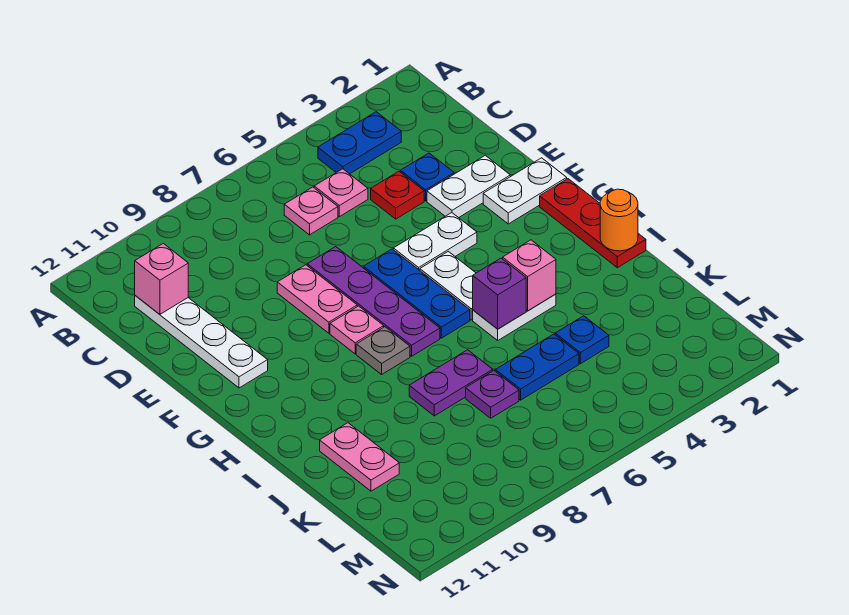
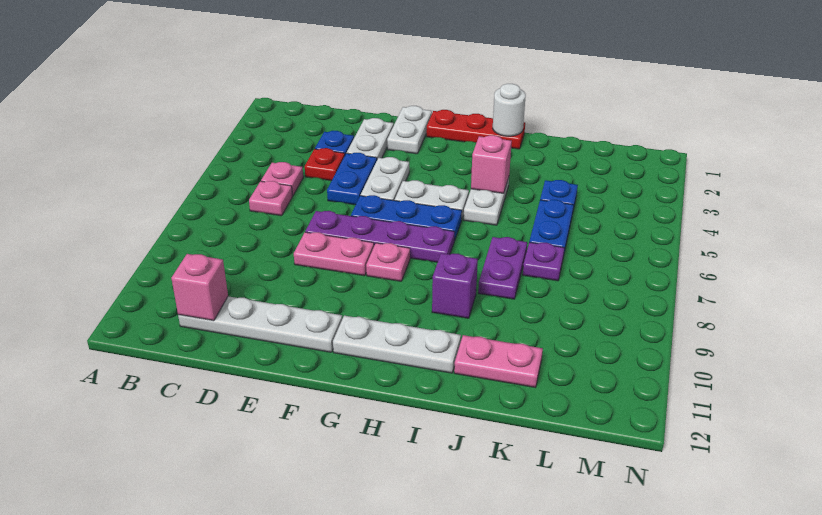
blue plate B3:B4 level 1 -> blue plate E4:E5 level 1
none -> white plate G11:I11 level 1
grey plate H8 level 1 -> none
orange round brick I1 level 2 -> white round brick I1 level 2
purple brick I5 level 2 -> purple brick I9 level 1

